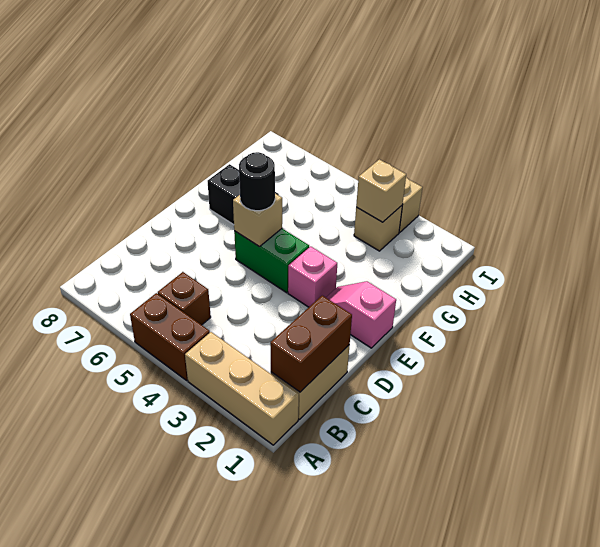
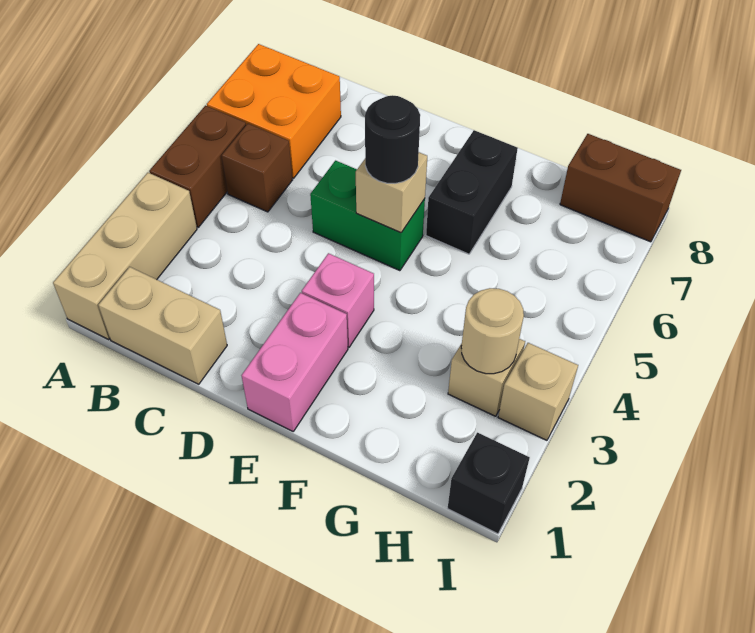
none -> orange brick A6:B7 level 1
brown brick B1:C1 level 2 -> brown brick H8:I8 level 1
pink slope E1:E2 level 1 top 1 -> pink brick E1:E2 level 1
green brick E4:E5 level 1 -> green brick D5:E5 level 1
tan brick H3 level 2 -> tan round brick H3 level 2
none -> black brick I1 level 1

